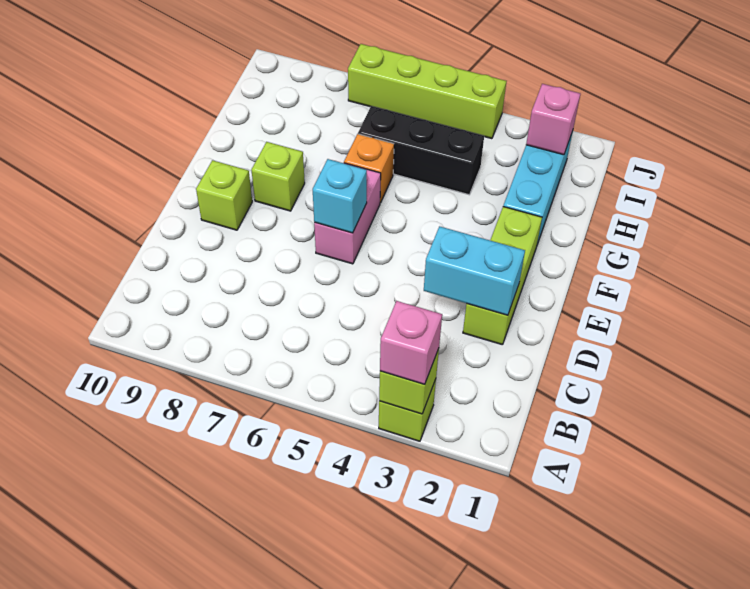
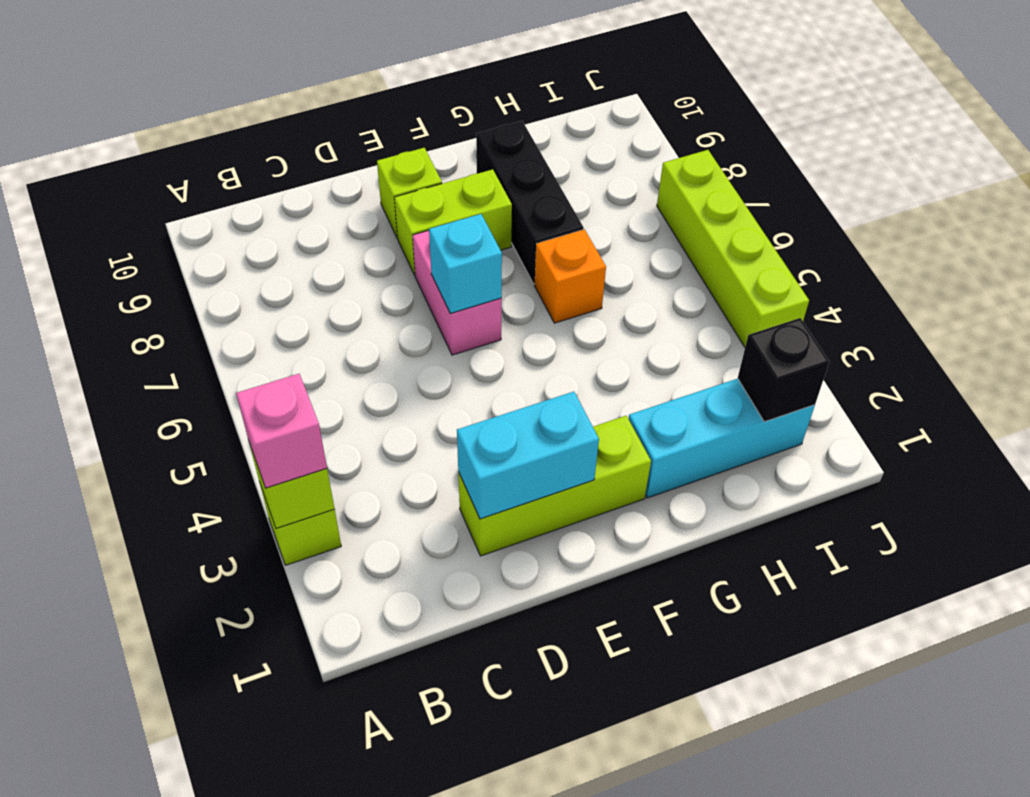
cyan brick D2:D3 level 2 -> cyan brick D2:E2 level 2
pink brick E6:F6 level 1 -> pink brick E6:E7 level 1
lime brick F8 level 1 -> lime brick E8:F8 level 1
black brick H4:H6 level 1 -> black brick G7:G9 level 1
pink brick I2 level 2 -> black brick I2 level 2

